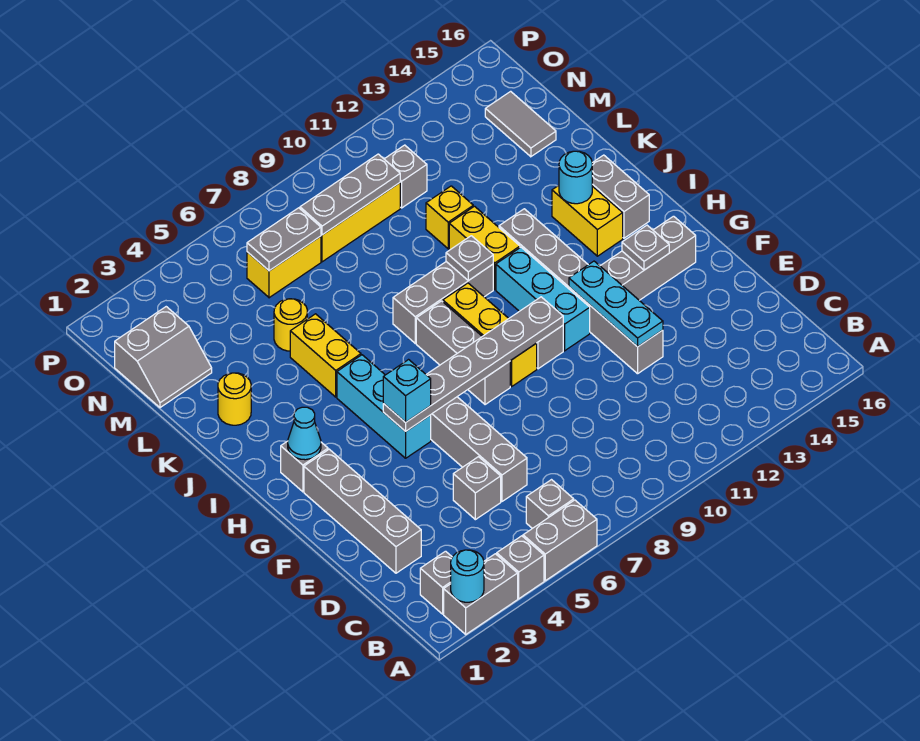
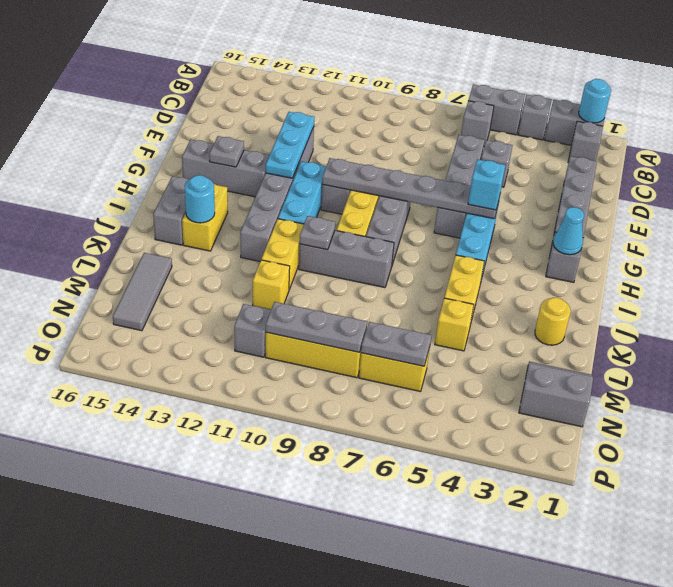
yellow round brick L5 level 1 -> yellow brick L5 level 1
grey tile M15:N15 level 1 -> grey tile L15:N15 level 1

